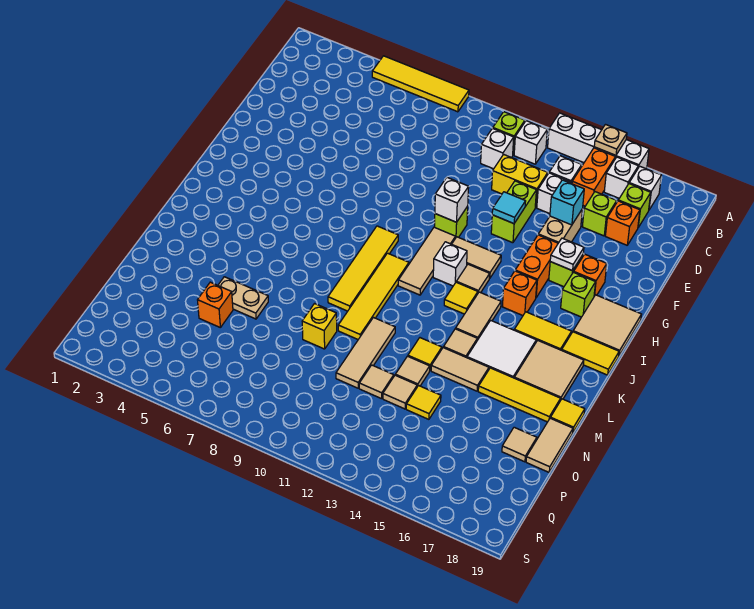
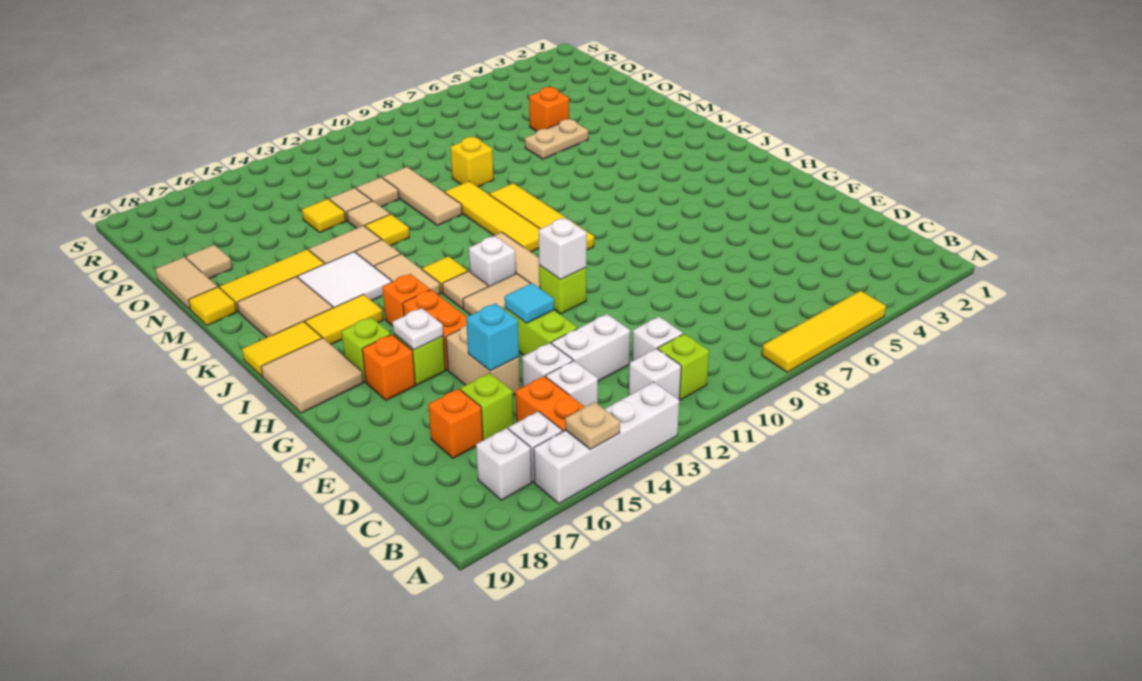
lime brick C17 level 1 -> none
yellow brick D12:D13 level 1 -> white brick D12:D13 level 1

